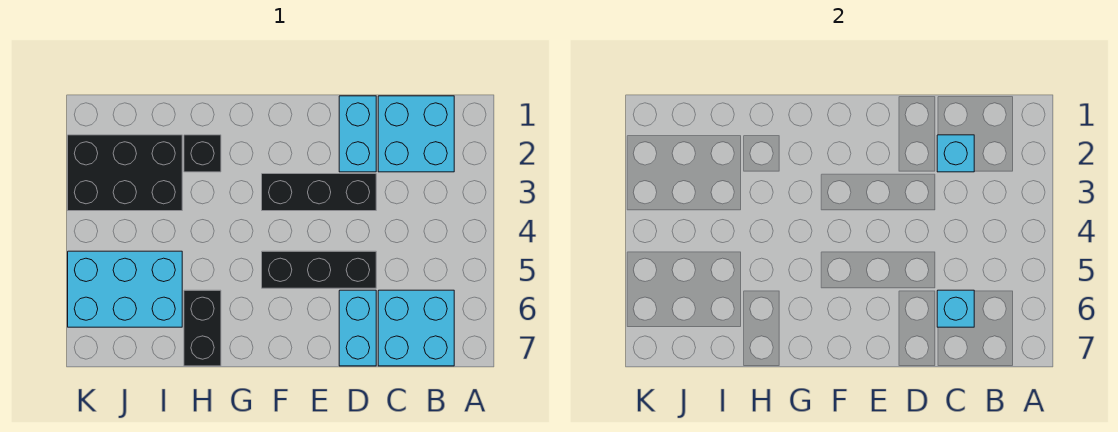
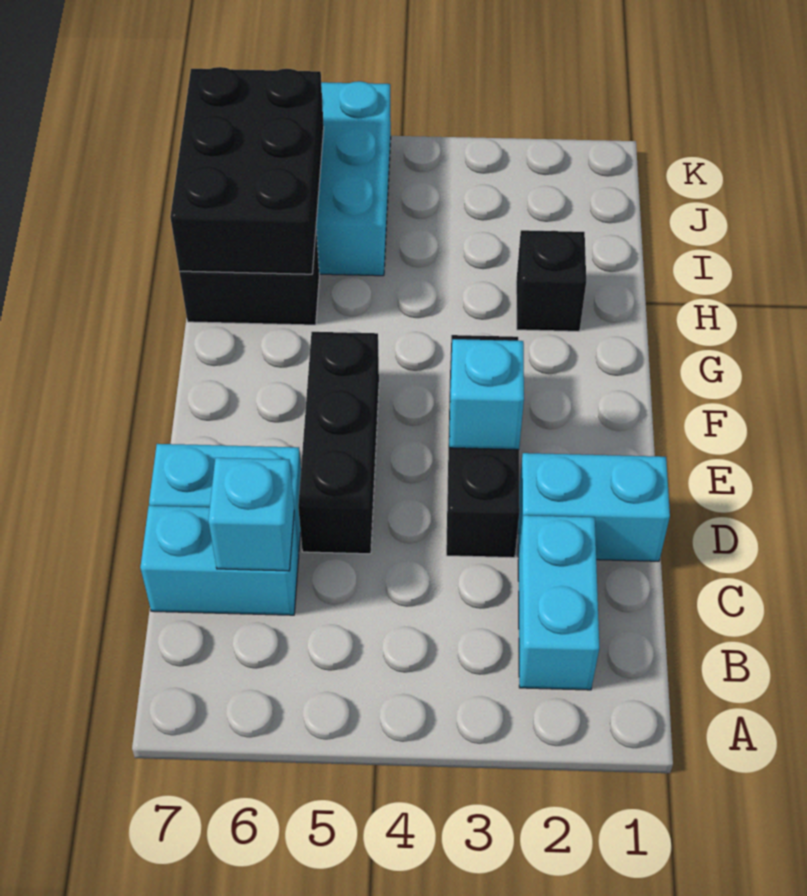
cyan brick B1:C2 level 1 -> cyan brick B2:C2 level 1
cyan brick B6:C7 level 1 -> cyan brick C6:C7 level 1
cyan brick C2 level 2 -> cyan brick E3 level 2
black brick I2:K3 level 1 -> black brick H6:J7 level 2

